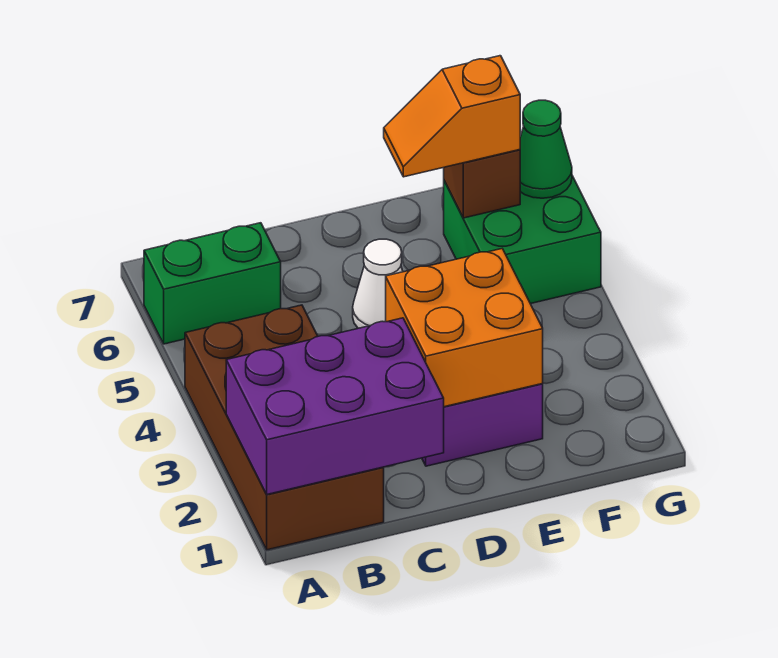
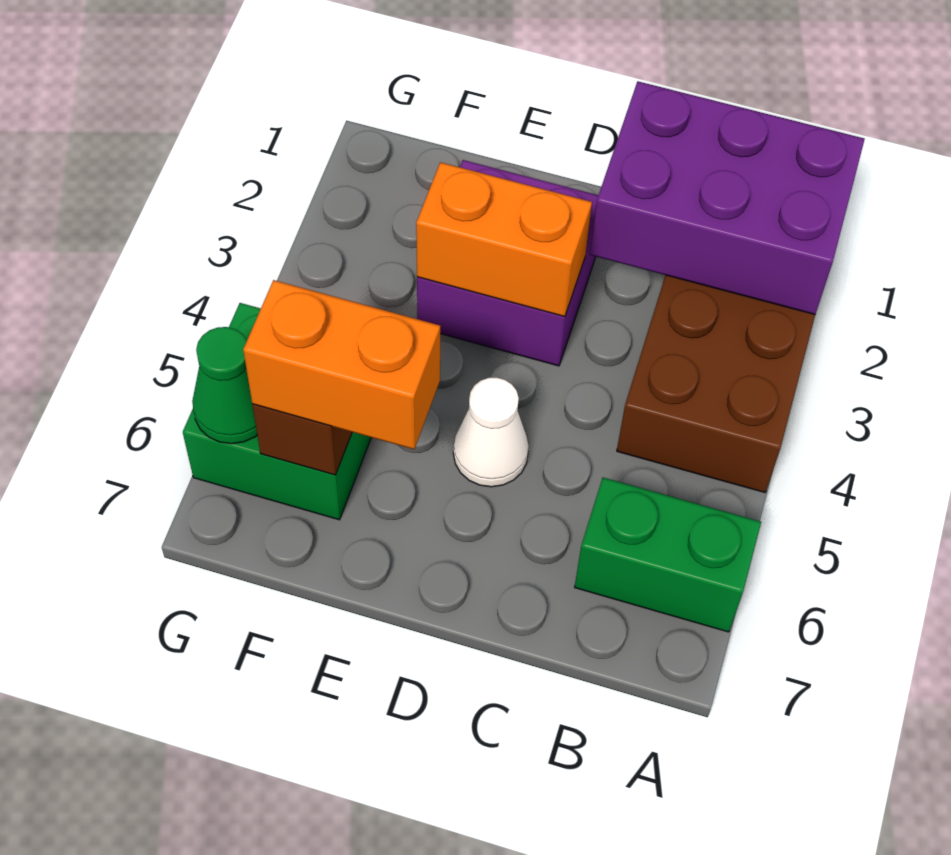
orange brick D2:E3 level 2 -> orange brick D3:E3 level 2
orange slope E6:F6 level 3 top F -> orange brick E6:F6 level 3

